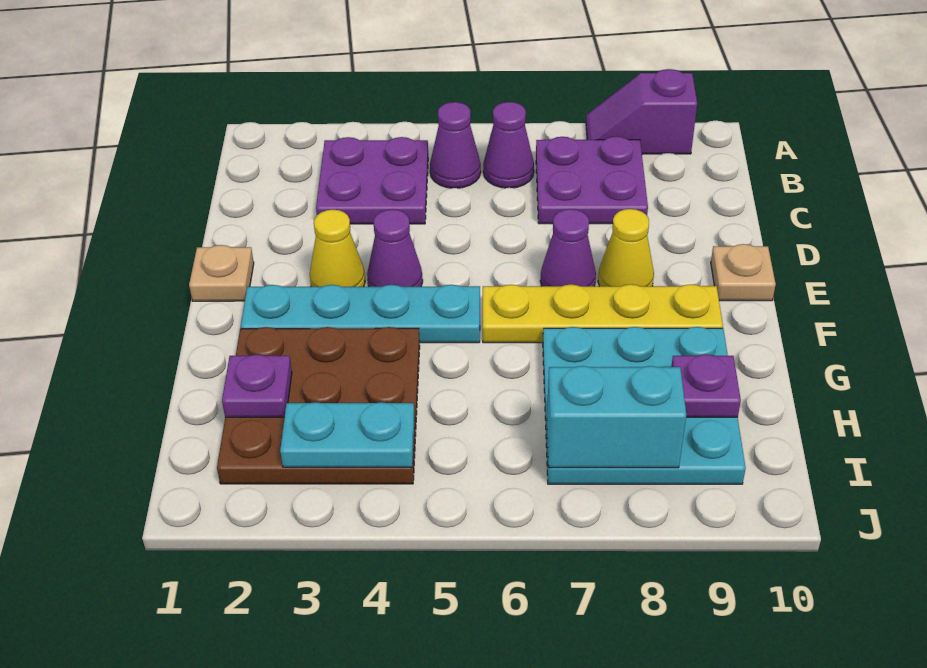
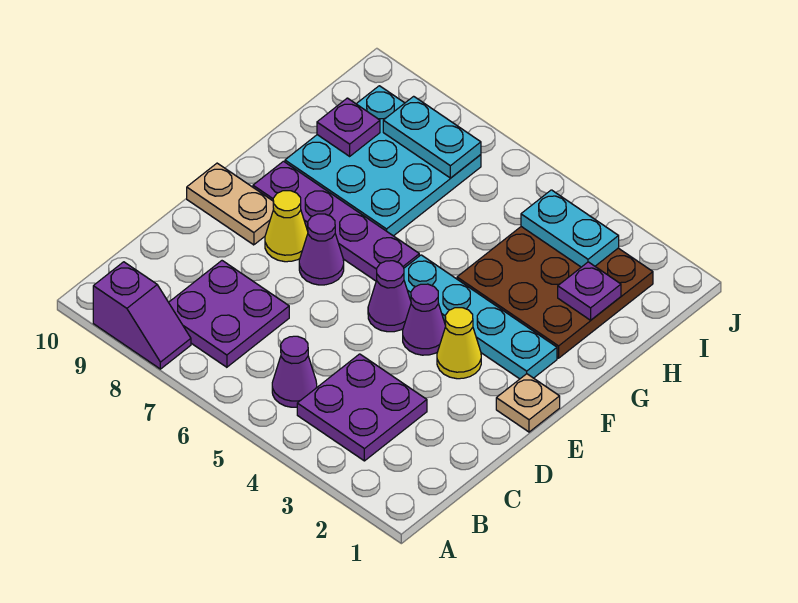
purple cone B6 level 1 -> purple cone E5 level 1
tan plate E10 level 1 -> tan plate E9:E10 level 1
yellow plate F6:F9 level 1 -> purple plate F6:F9 level 1
cyan brick I7:I8 level 2 -> cyan plate I7:I8 level 2

